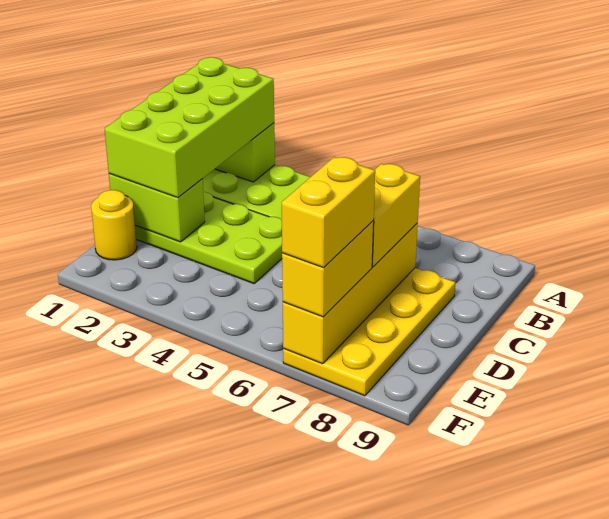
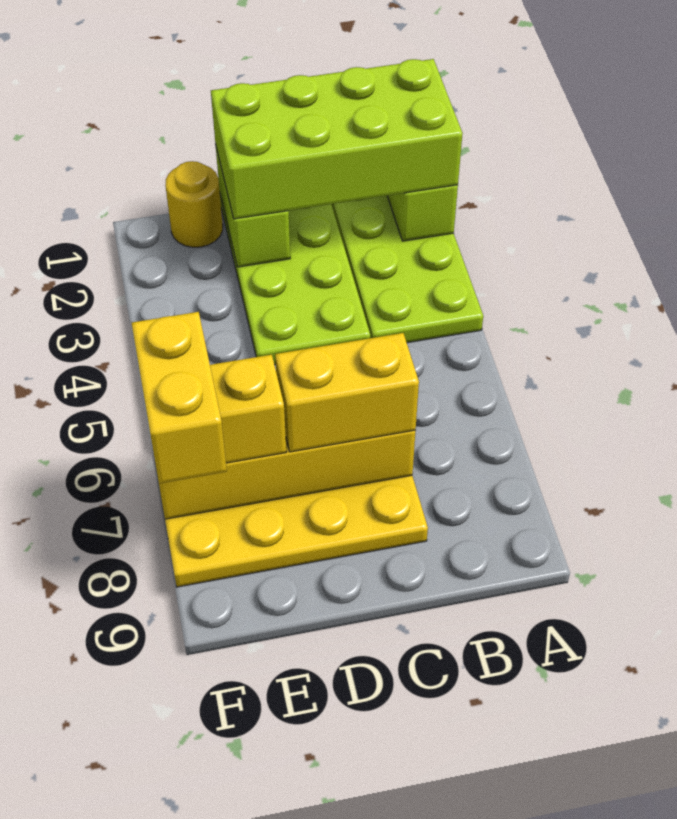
yellow brick E7:F7 level 4 -> yellow brick F7:F8 level 4

